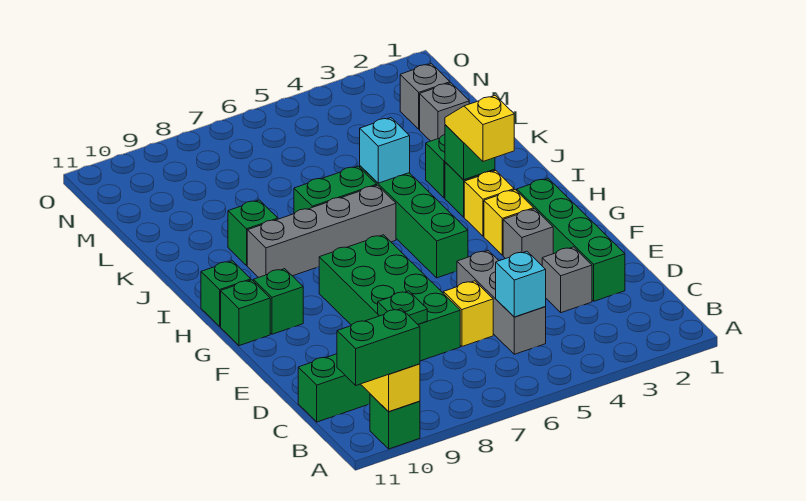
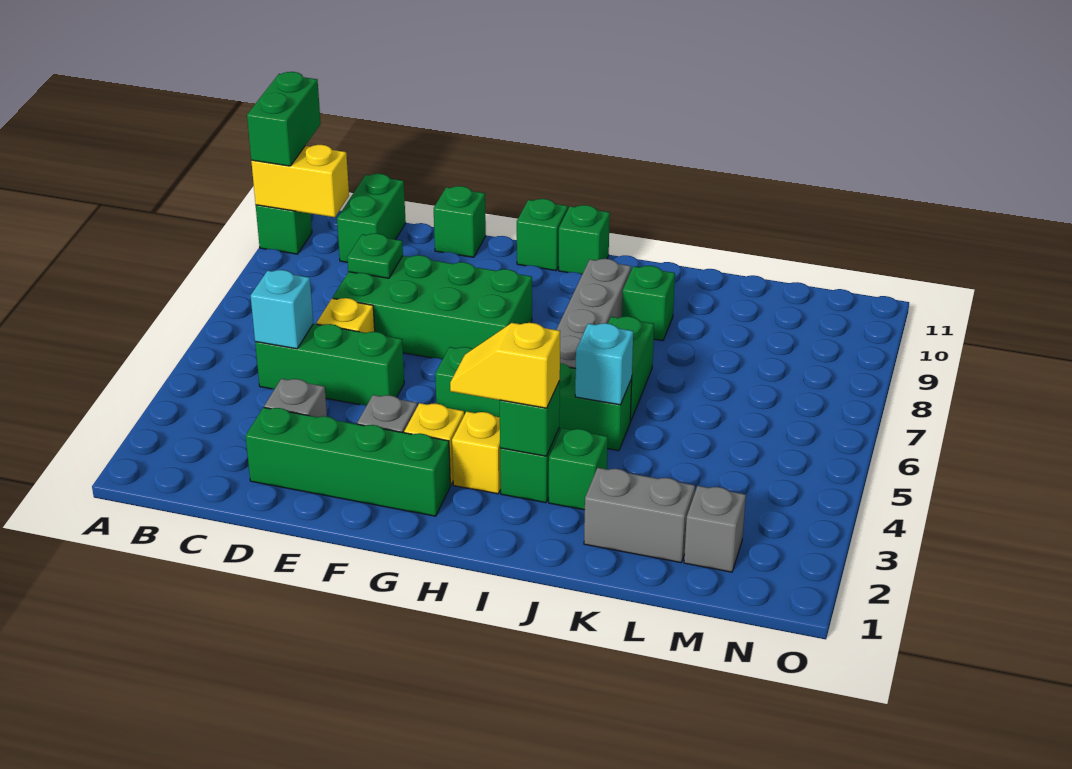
grey brick C5:E5 level 1 -> green brick C5:E5 level 1
green brick G10 level 1 -> green brick E11 level 1
yellow slope H3:I3 level 3 top H -> yellow slope H3:I3 level 3 top I
grey brick L2 level 1 -> grey brick K2:L2 level 1

